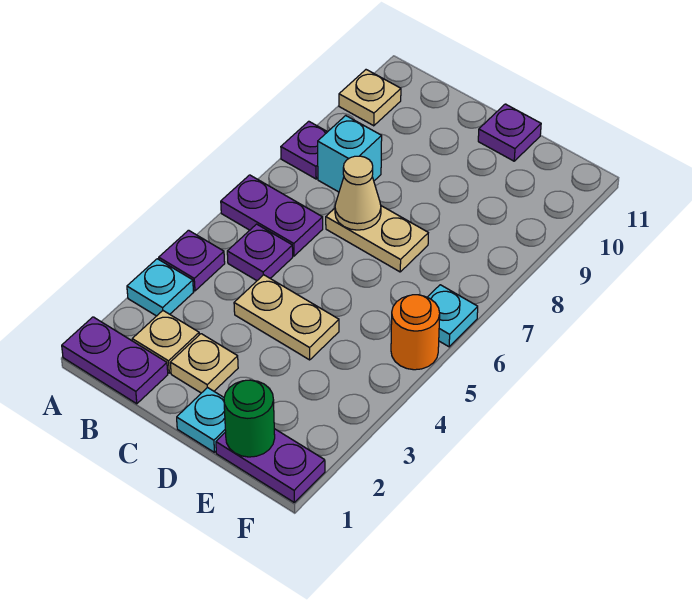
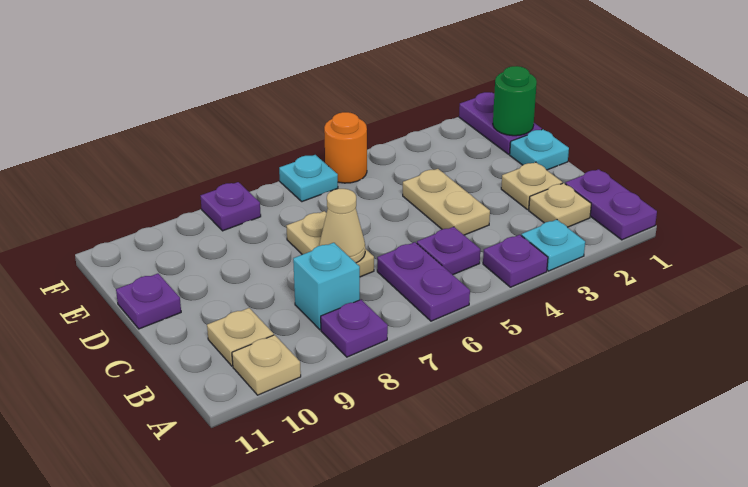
none -> tan plate B10 level 1
none -> purple plate F8 level 1

